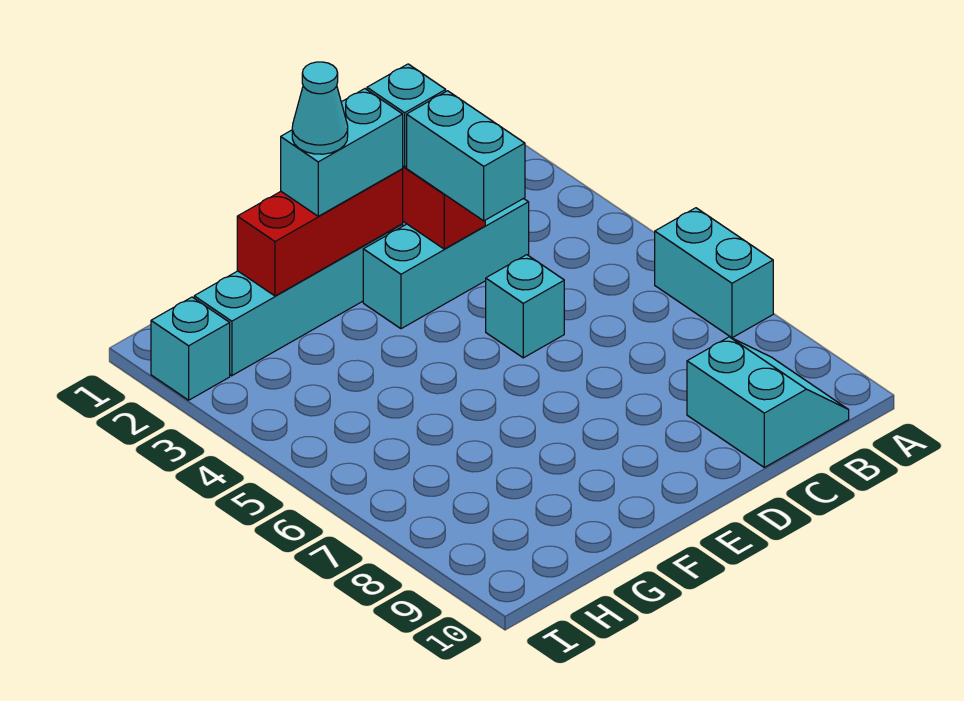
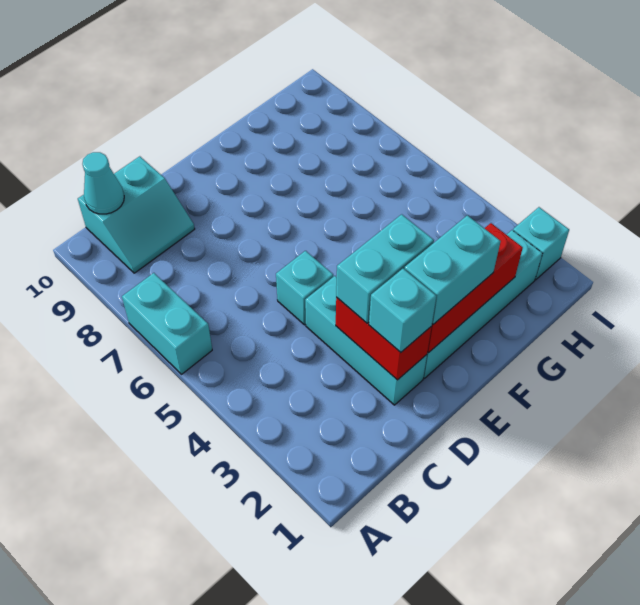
cyan slope B9:C10 level 1 top C -> cyan slope B9:C10 level 1 top 10
cyan brick C3:E3 level 1 -> cyan brick D2:D4 level 1
cyan brick D3:D4 level 3 -> cyan brick D3:E3 level 3
cyan cone F2 level 4 -> cyan cone B10 level 2

